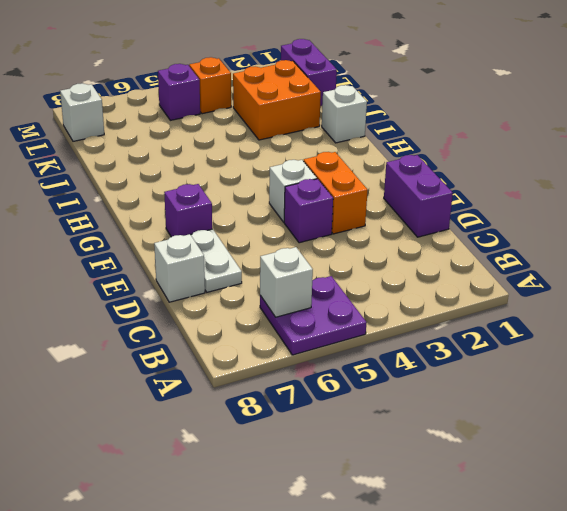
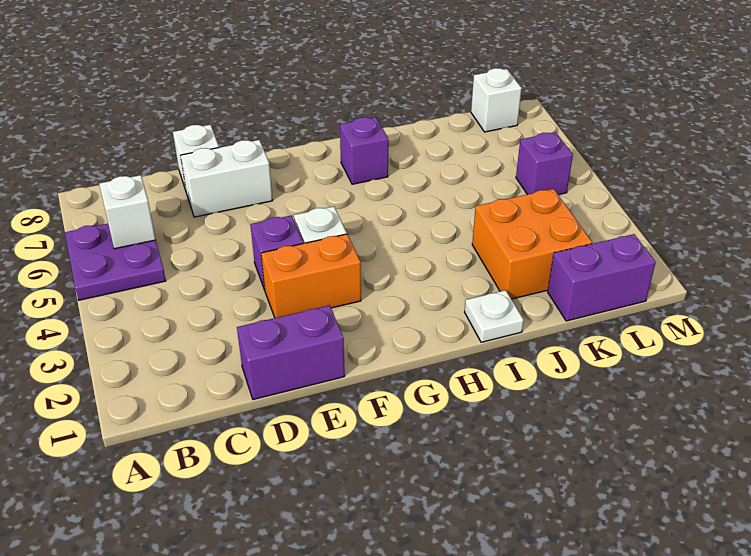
white plate D7:E7 level 1 -> white brick D7:E7 level 1
purple brick F7 level 1 -> purple brick H7 level 1
white brick I1 level 1 -> white plate I1 level 1
orange brick L4 level 1 -> none

